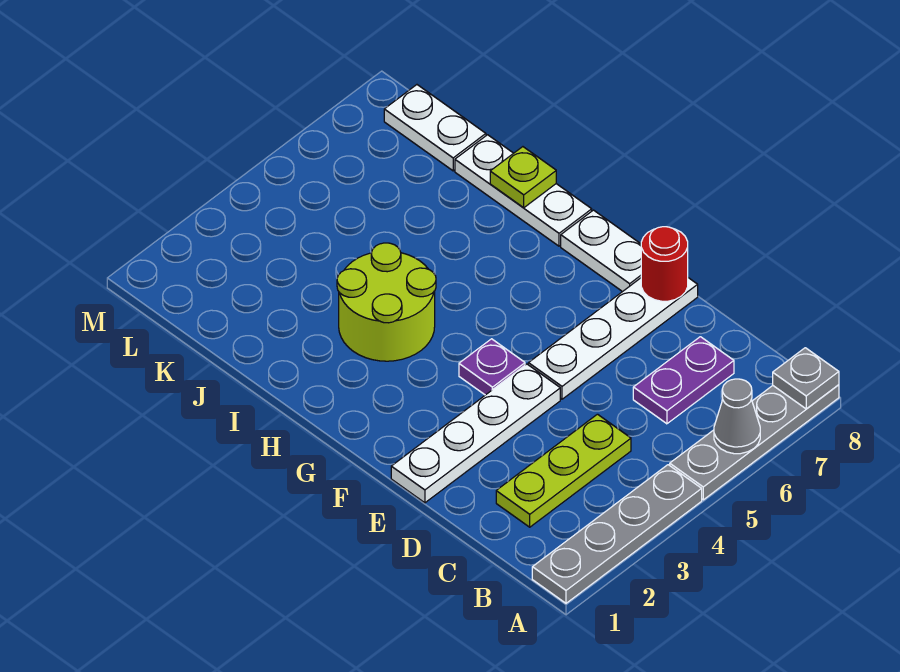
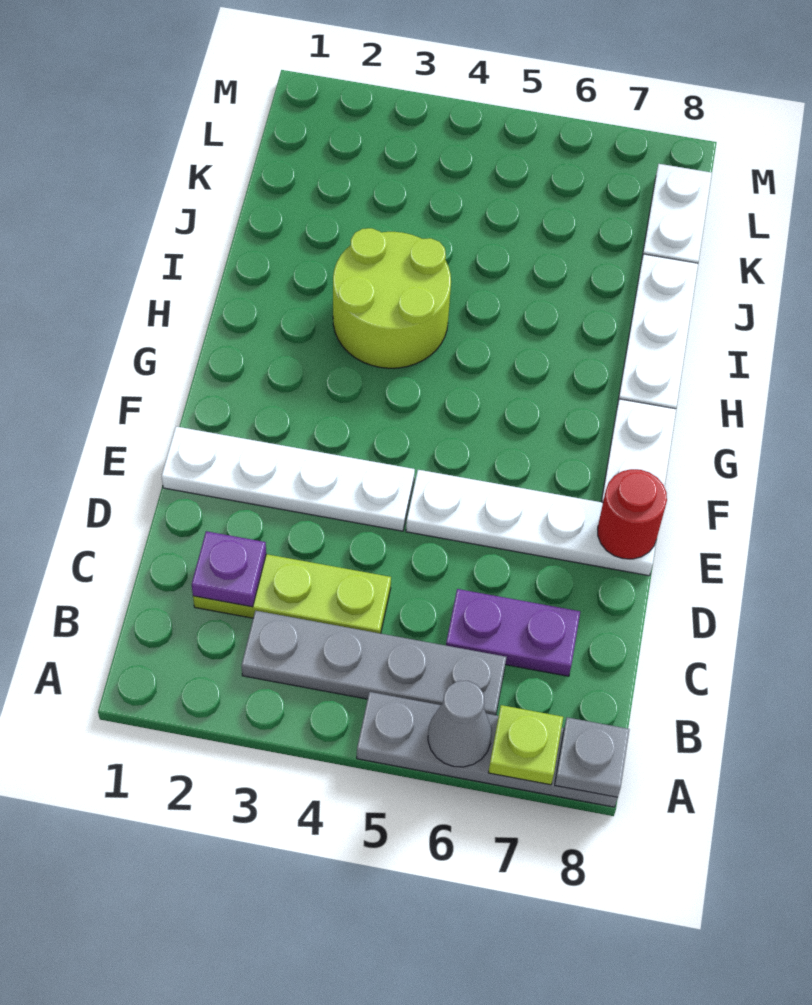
grey plate A1:A4 level 1 -> grey plate B3:B6 level 1
purple plate F4 level 1 -> purple plate C2 level 2
lime plate I8 level 2 -> lime plate A7 level 2

